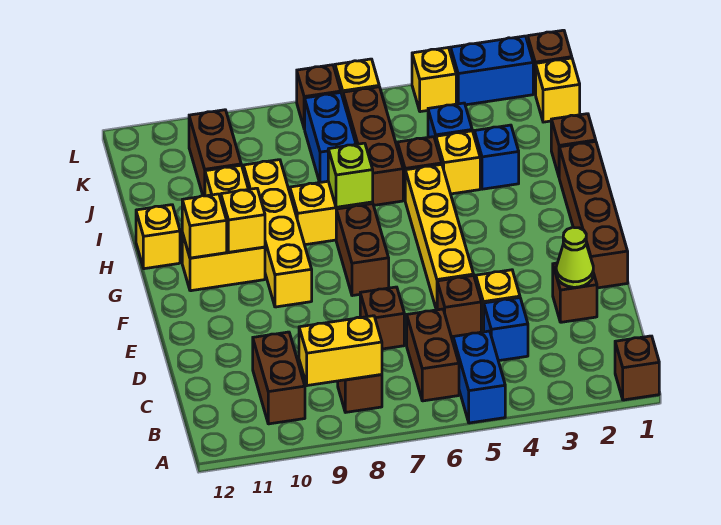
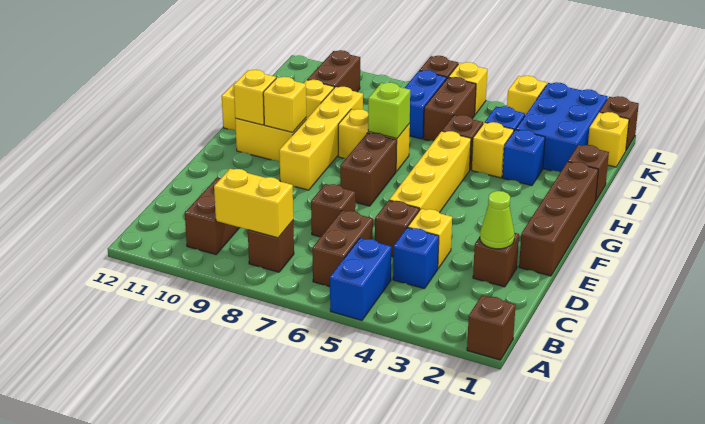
brown brick I6:K6 level 1 -> brown brick J6:K6 level 1
blue brick L2:L3 level 1 -> blue brick J2:L3 level 1

